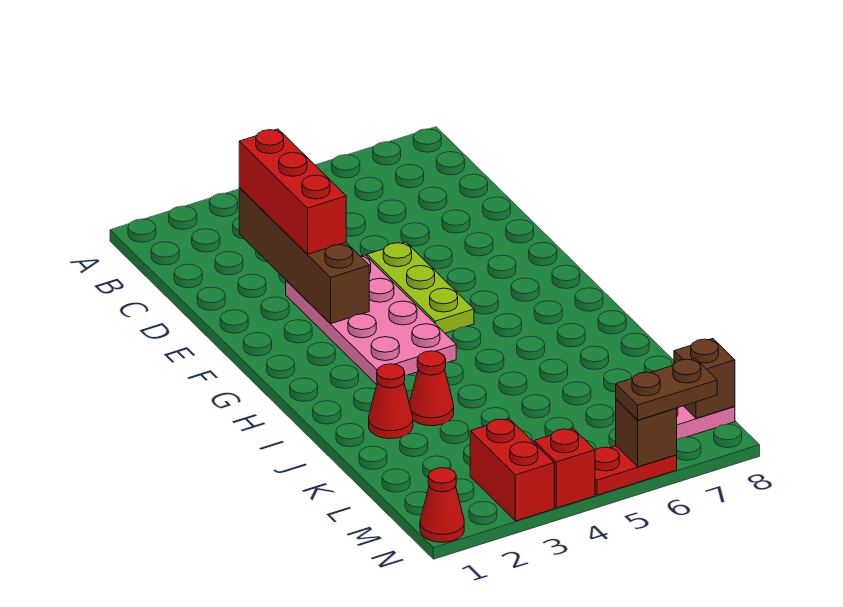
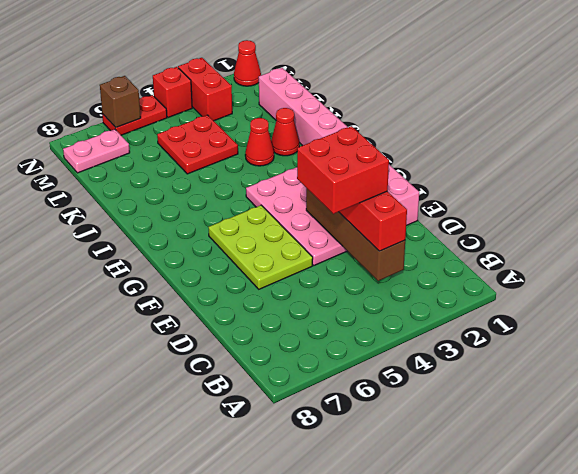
none -> red brick D3:E4 level 4
none -> pink brick E1:L1 level 1
lime plate E5:G5 level 1 -> lime plate E5:G6 level 1
none -> red plate K4:L5 level 1
brown brick M8 level 2 -> none
brown plate N6:N7 level 3 -> none

